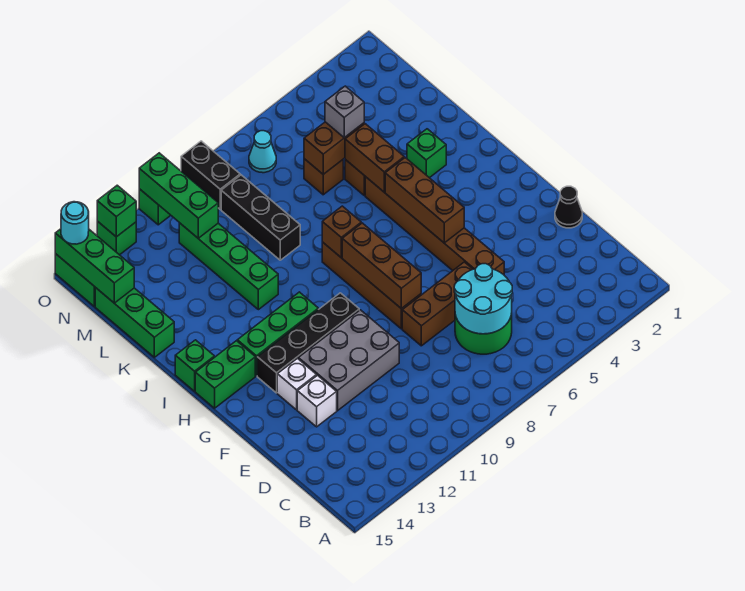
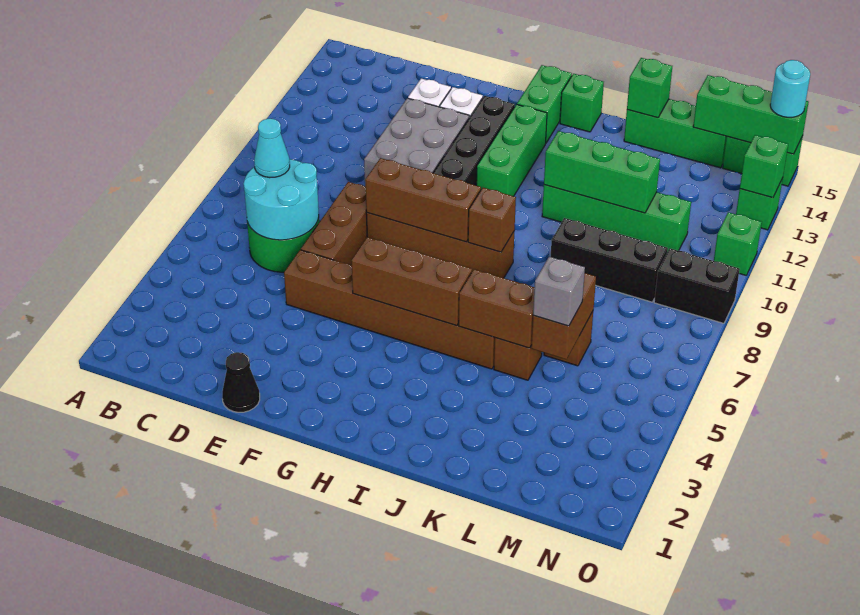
green brick J3 level 1 -> green brick K15 level 2
green brick M11:O11 level 2 -> green brick J11:L11 level 2
cyan cone N7 level 1 -> cyan cone C7 level 3

